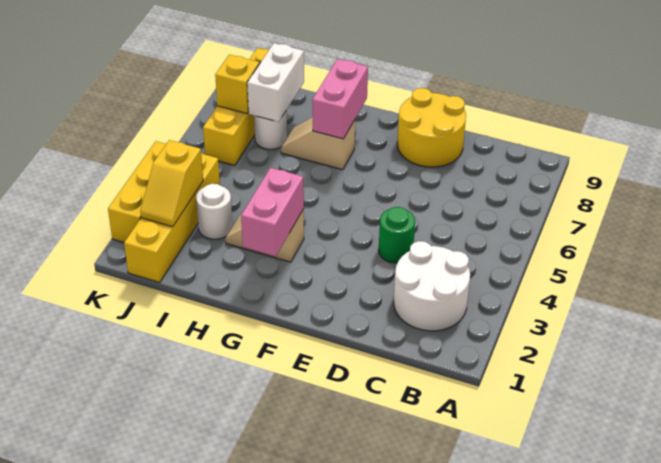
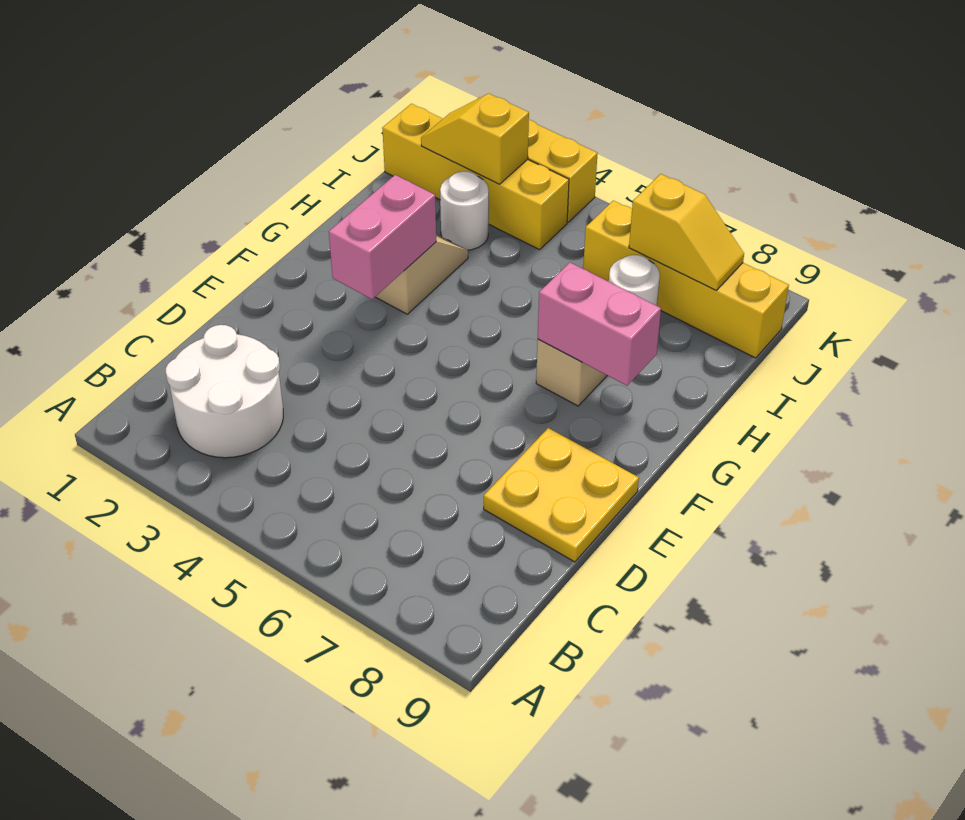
green round brick D4 level 1 -> none
yellow round brick D8:E9 level 1 -> yellow plate D8:E9 level 1
pink brick G2:G3 level 2 -> pink brick F3:G3 level 2
white brick I7:I8 level 2 -> none

